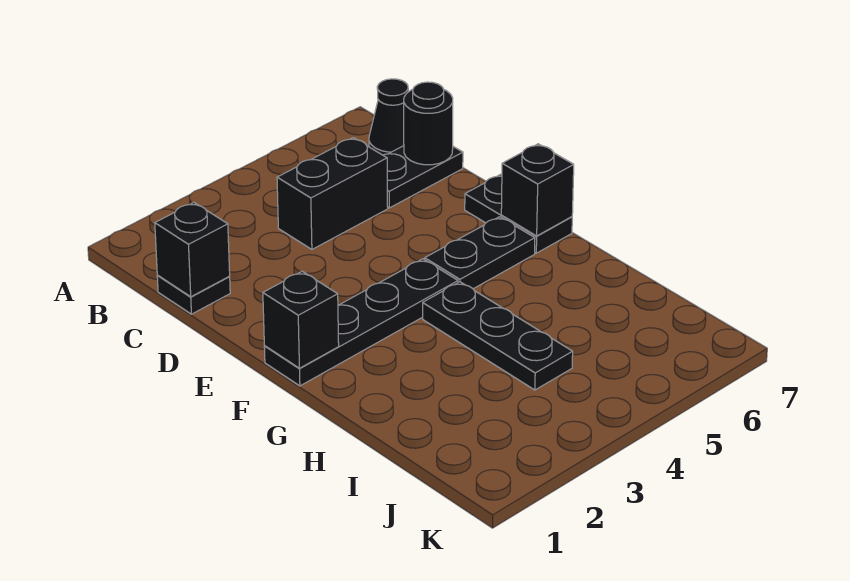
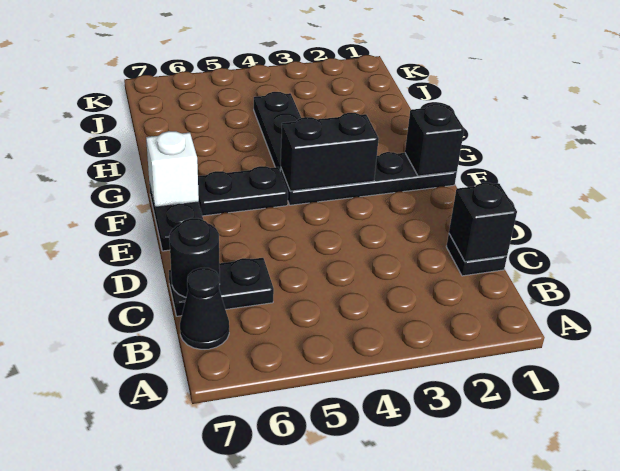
black brick C4:C5 level 1 -> black brick F3:F4 level 2
black brick F7 level 2 -> white brick F7 level 2

